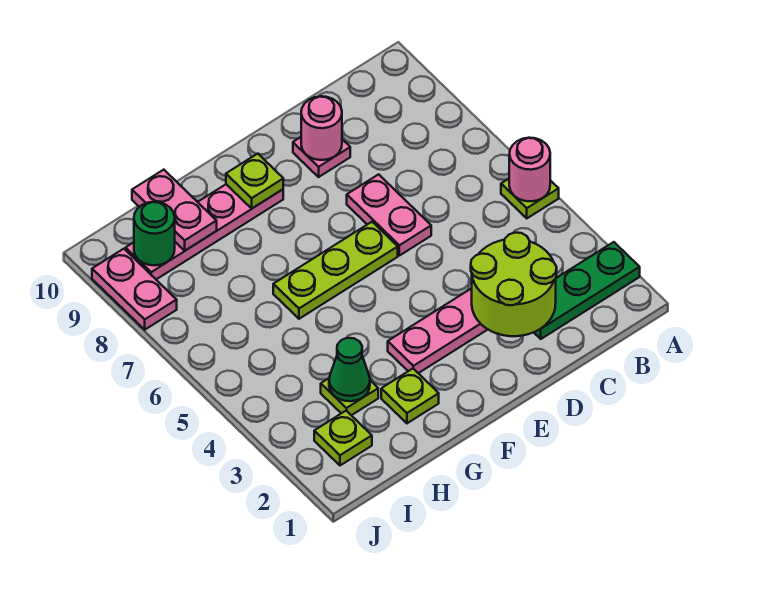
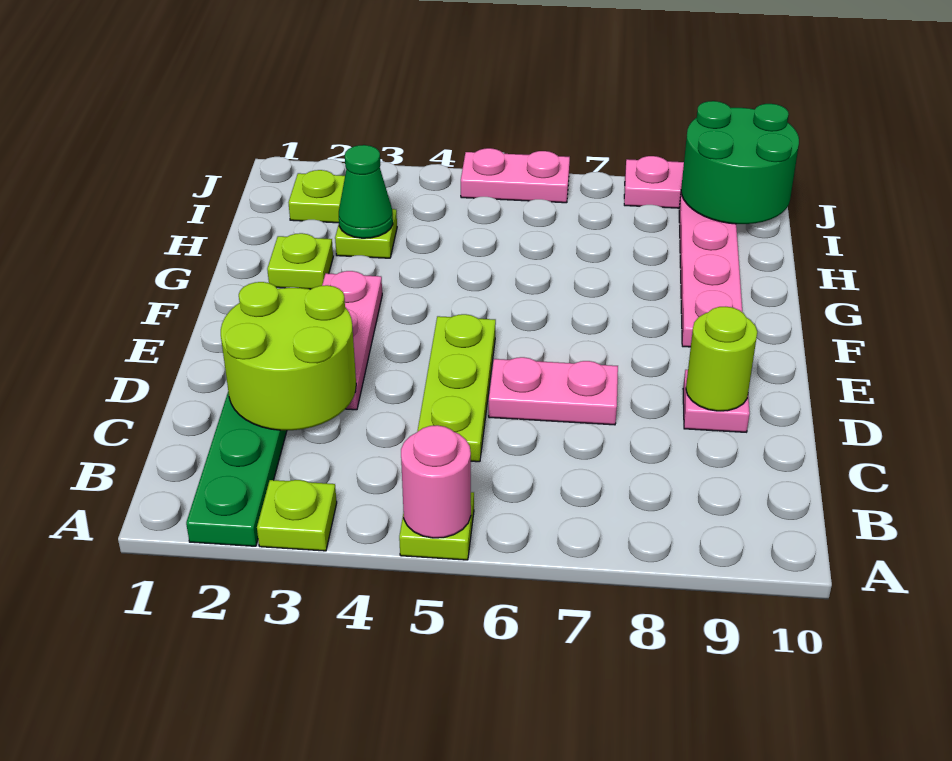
pink round brick D9 level 2 -> lime round brick D9 level 2
lime plate E6:G6 level 1 -> lime plate C5:E5 level 1
lime plate F9 level 2 -> lime plate A3 level 1
pink plate H9:H10 level 2 -> pink plate J5:J6 level 1
green round brick I9 level 2 -> green round brick I9:J10 level 2

